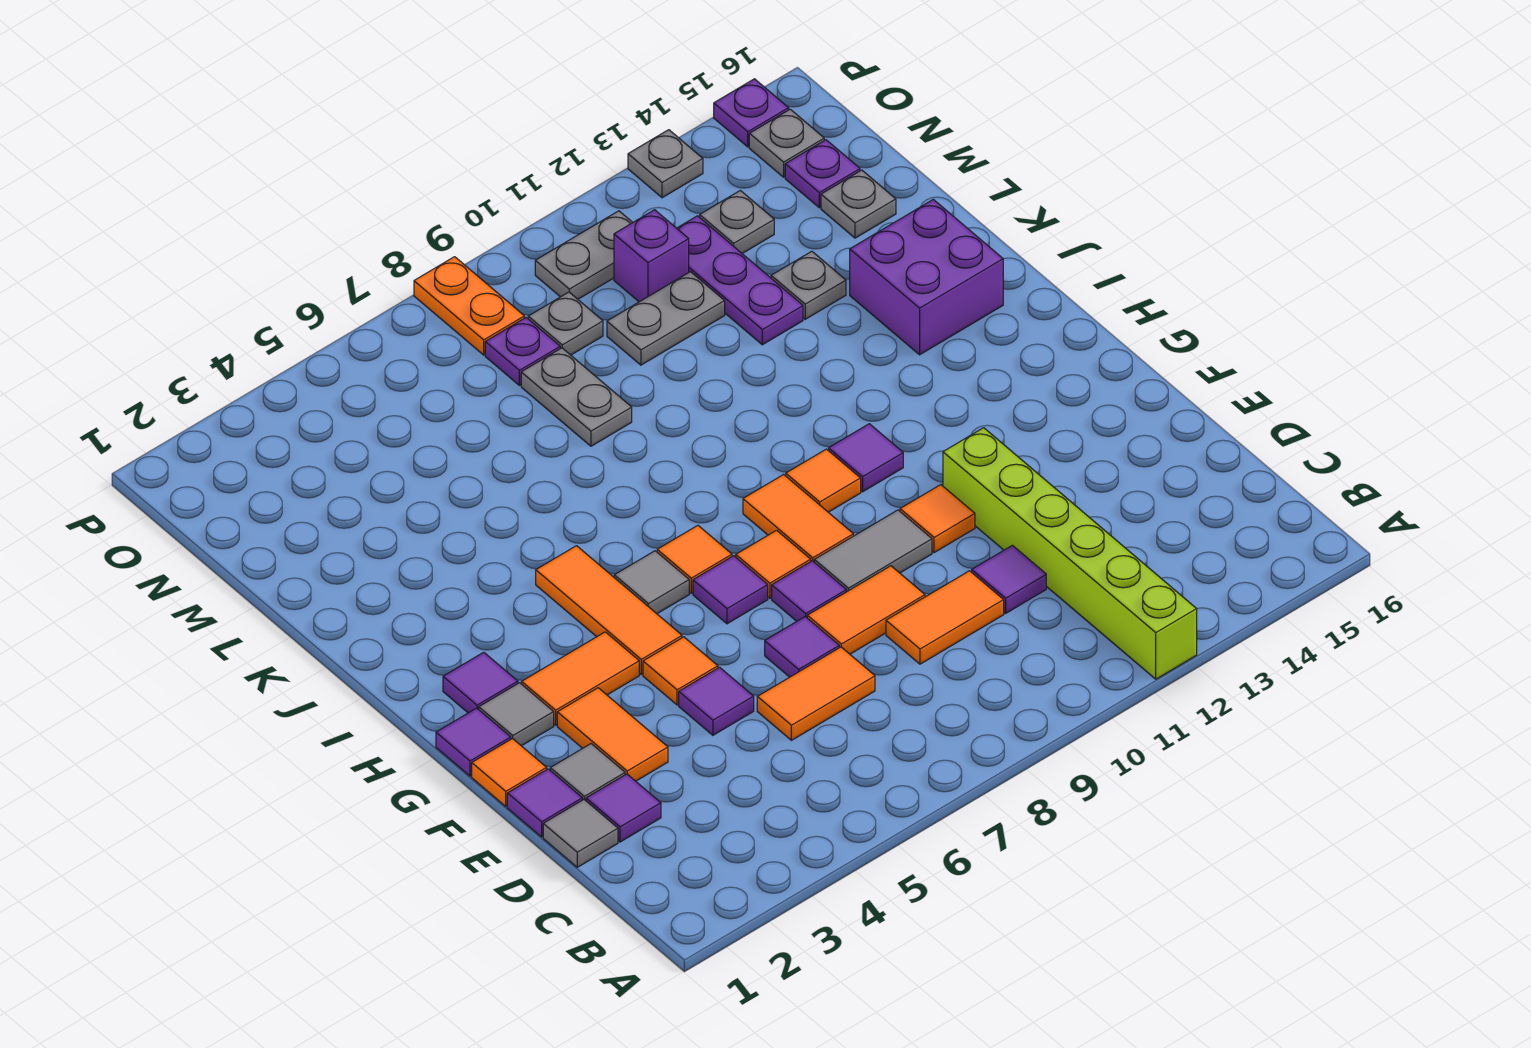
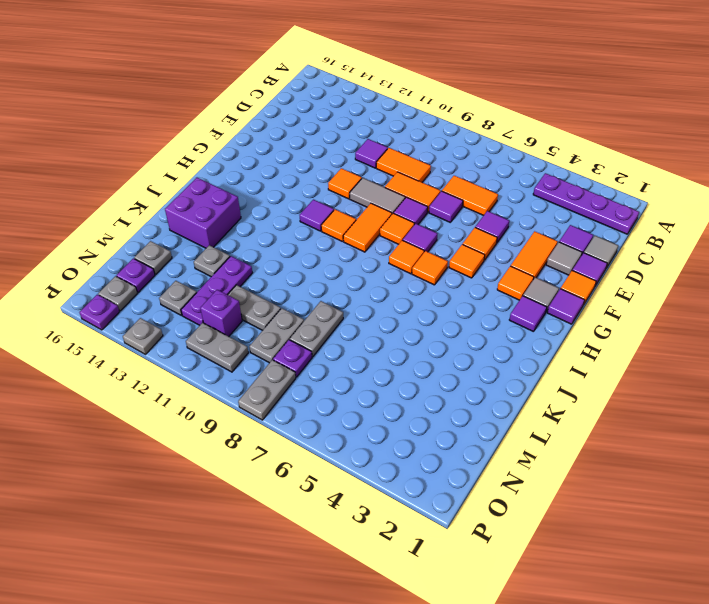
lime brick A12:F12 level 1 -> none
none -> purple plate B1:B4 level 1
orange tile G3:G4 level 1 -> orange tile G3 level 1
orange tile G5:I5 level 1 -> orange tile G5 level 1
grey tile H6 level 1 -> orange tile H6 level 1
grey plate N9 level 1 -> grey plate M9:N9 level 1
orange plate O8:P8 level 1 -> grey plate O8:P8 level 1

